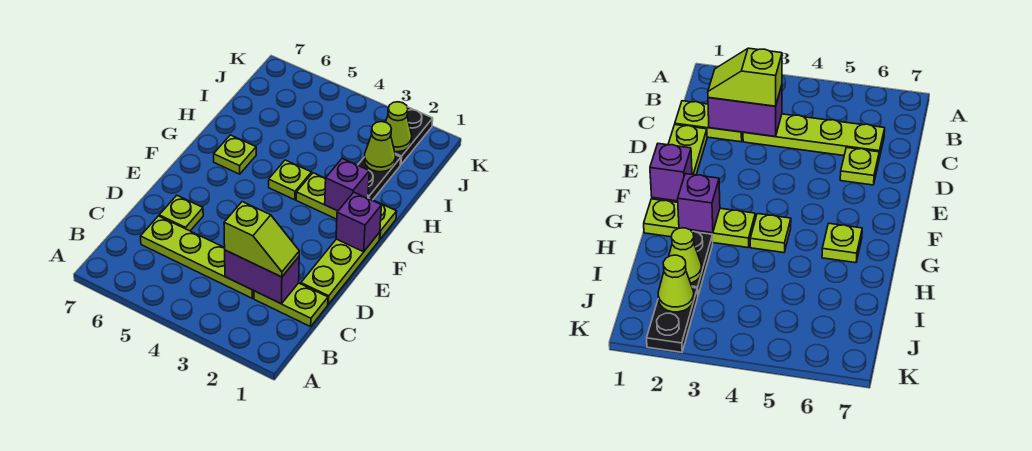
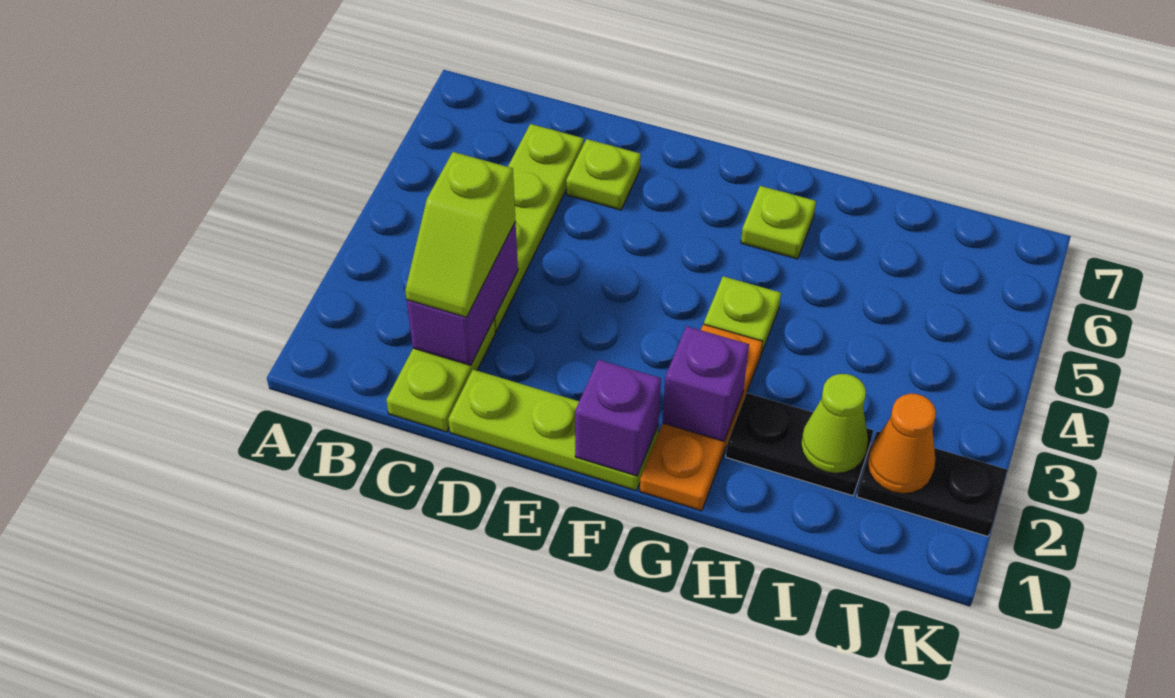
lime plate G1:G3 level 1 -> orange plate G1:G3 level 1
lime cone J2 level 2 -> orange cone J2 level 2

